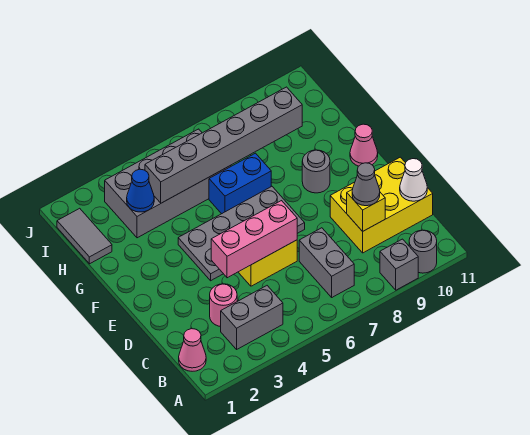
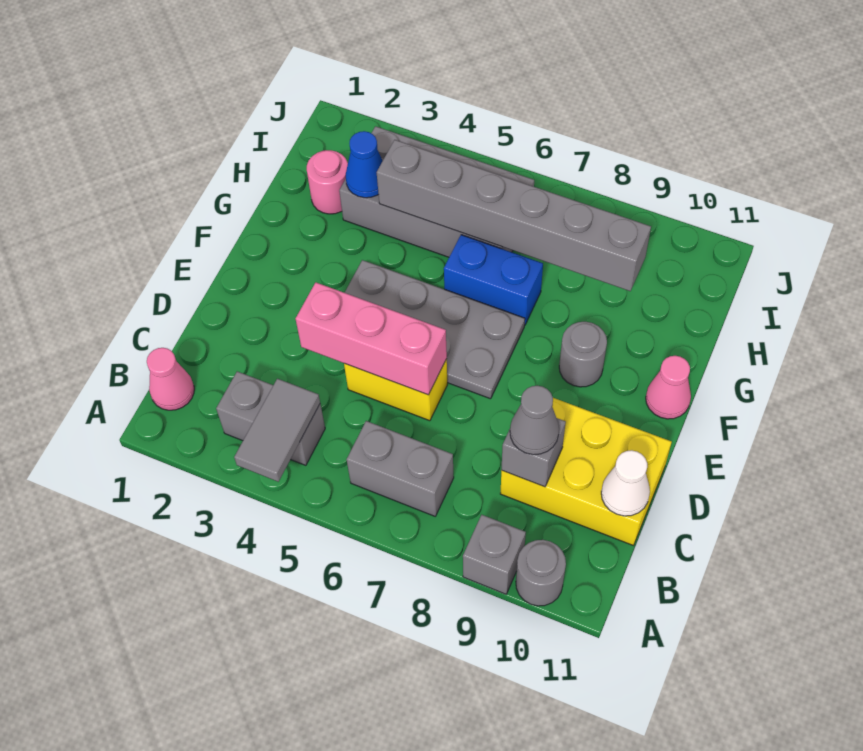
grey brick B7:C7 level 1 -> grey brick B6:B7 level 1
pink round brick C3 level 1 -> pink round brick H2 level 1
yellow brick C9 level 2 -> grey brick C9 level 2
grey tile H1:I1 level 1 -> grey tile A4:B4 level 2

